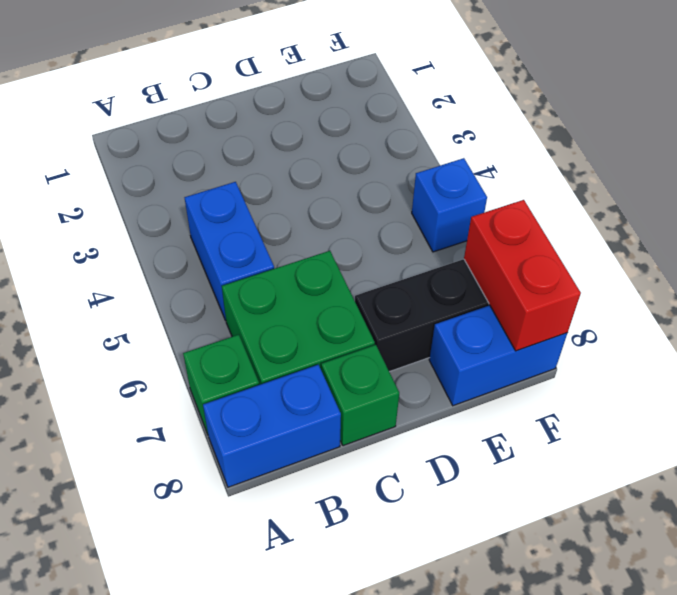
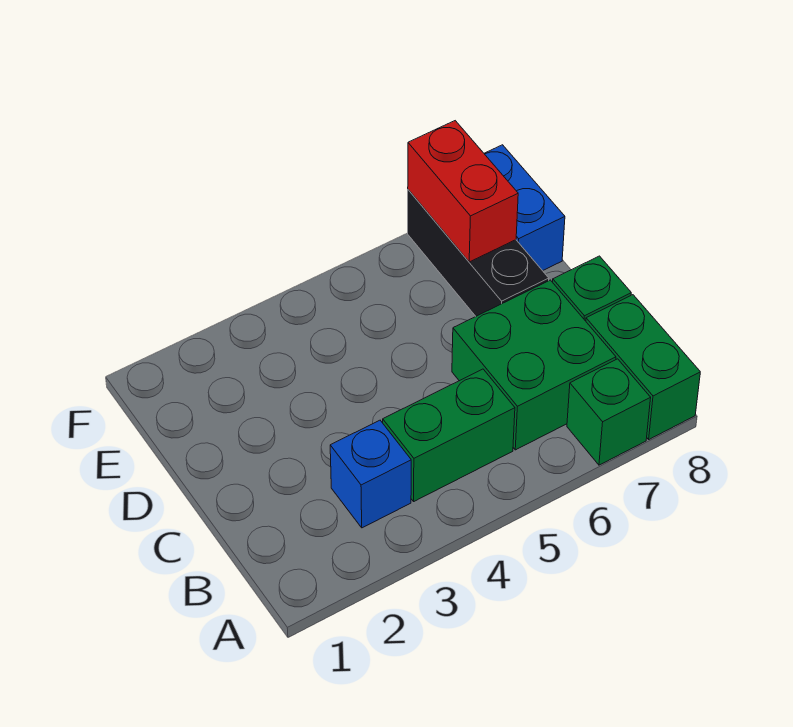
blue brick A8:B8 level 1 -> green brick A8:B8 level 1
blue brick B4:B5 level 1 -> green brick B4:B5 level 1
blue brick F5 level 1 -> blue brick B3 level 1
red brick F7:F8 level 2 -> red brick E7:F7 level 2

